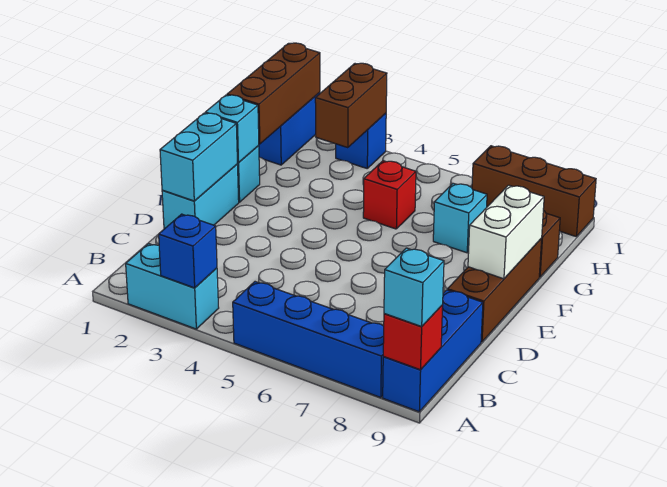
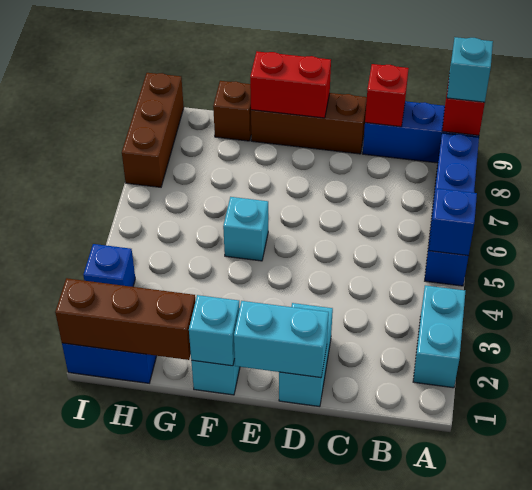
blue brick A3 level 2 -> blue brick A5 level 2
cyan brick D1:E1 level 1 -> cyan brick D1:D2 level 1
white brick E9:F9 level 2 -> red brick E9:F9 level 2
red brick G5 level 1 -> red brick C9 level 2
cyan brick G7 level 1 -> cyan brick F5 level 1
brown brick H3:I3 level 2 -> none

